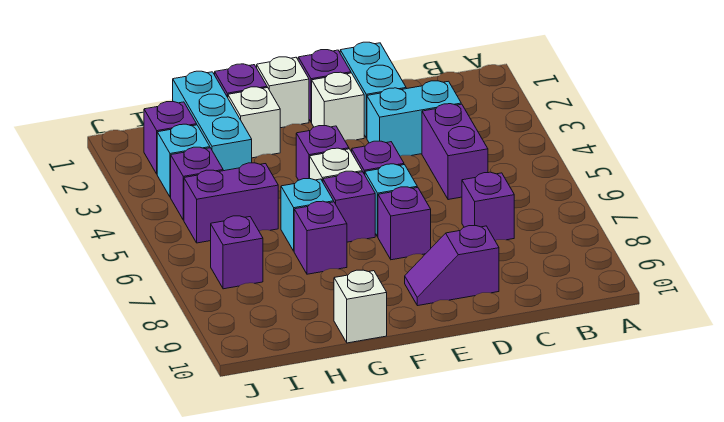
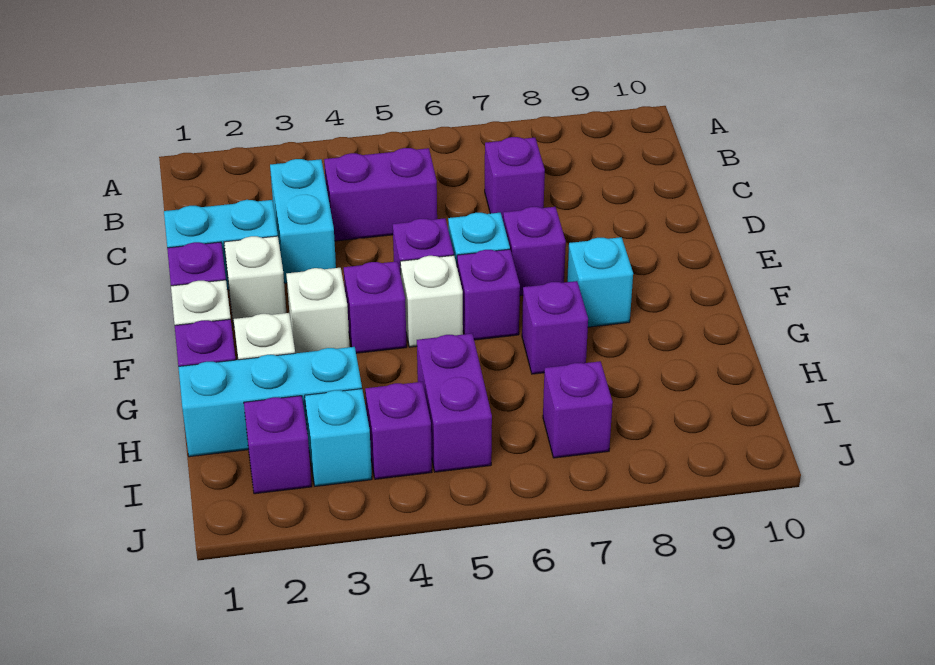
purple slope D9:E9 level 1 top D -> none
cyan brick G6 level 1 -> cyan brick F8 level 1
white brick G10 level 1 -> white brick F3 level 1

